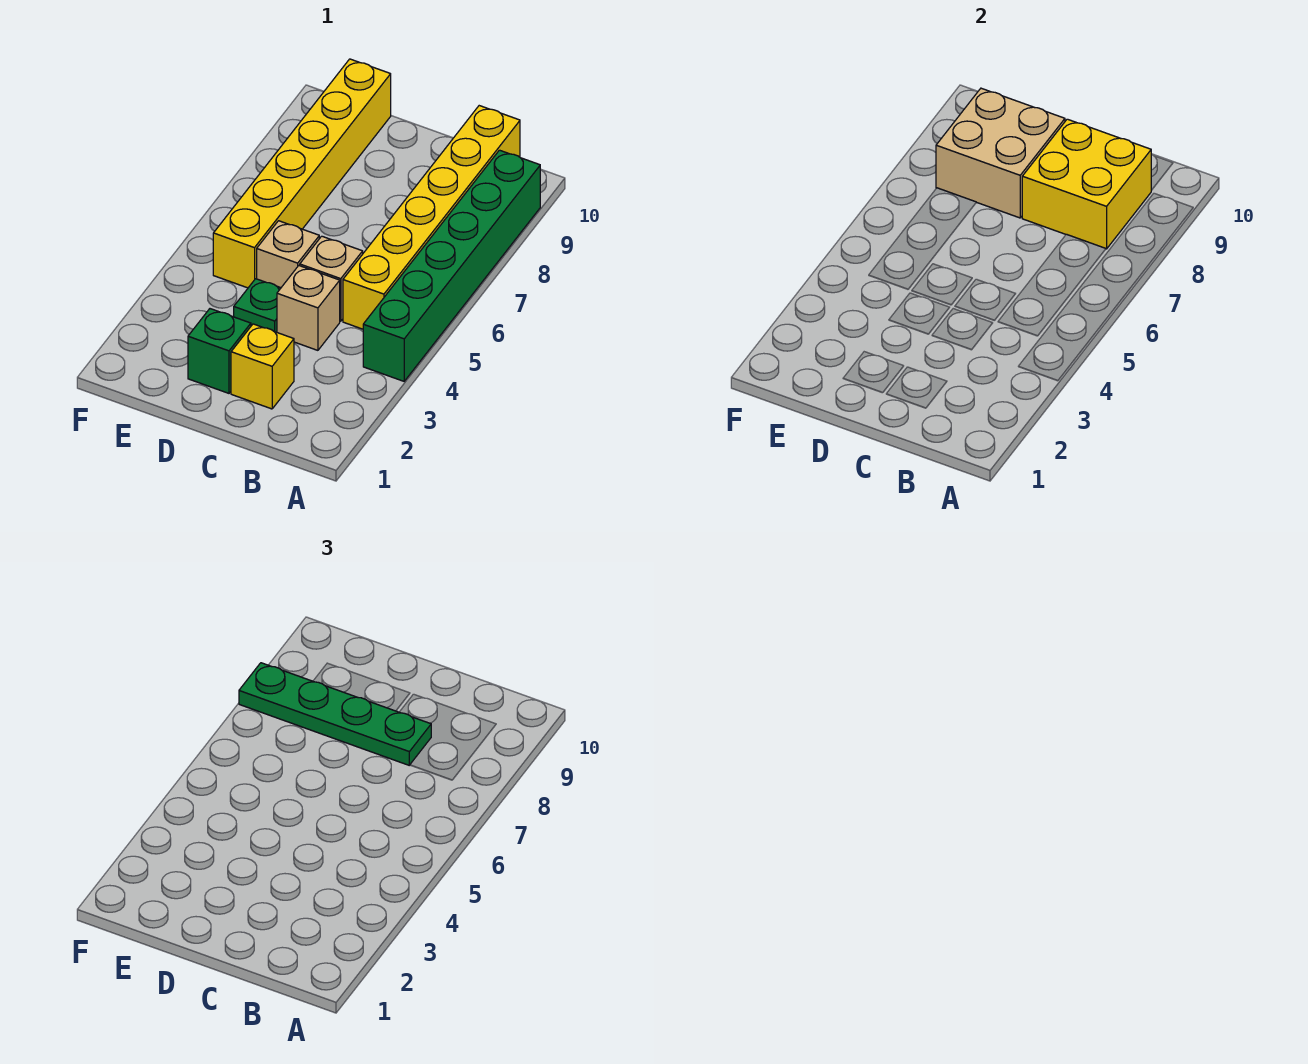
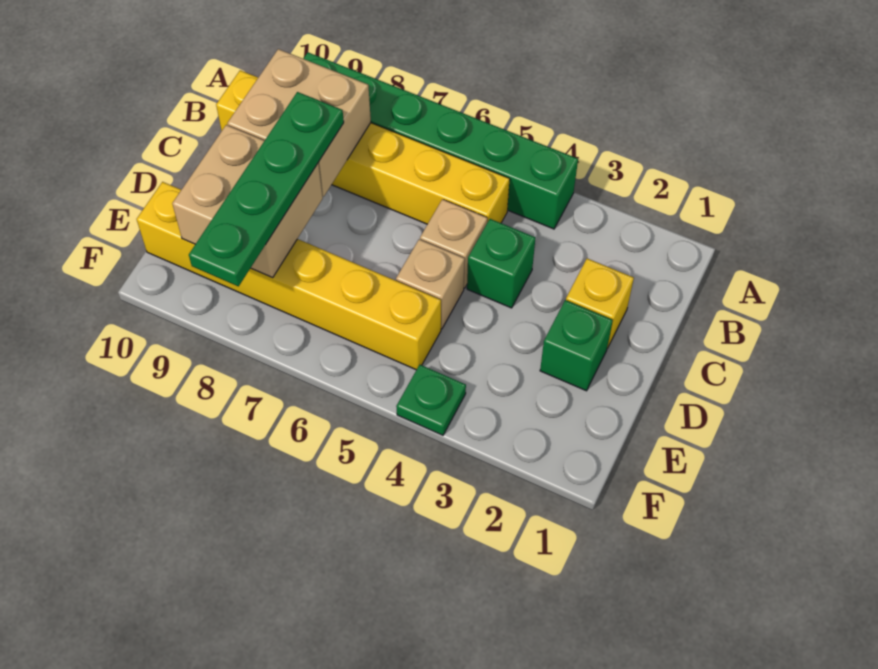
yellow brick B8:C9 level 2 -> tan brick B8:C9 level 2
tan brick C4 level 1 -> green brick C4 level 1
green plate D4 level 1 -> green plate F4 level 1

